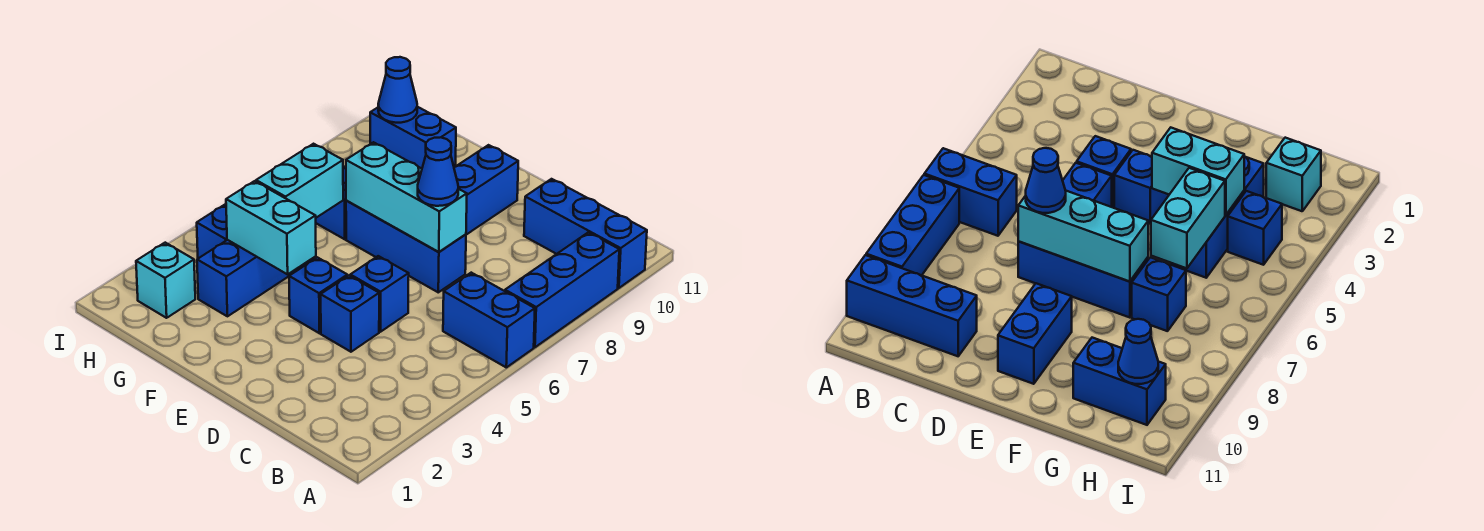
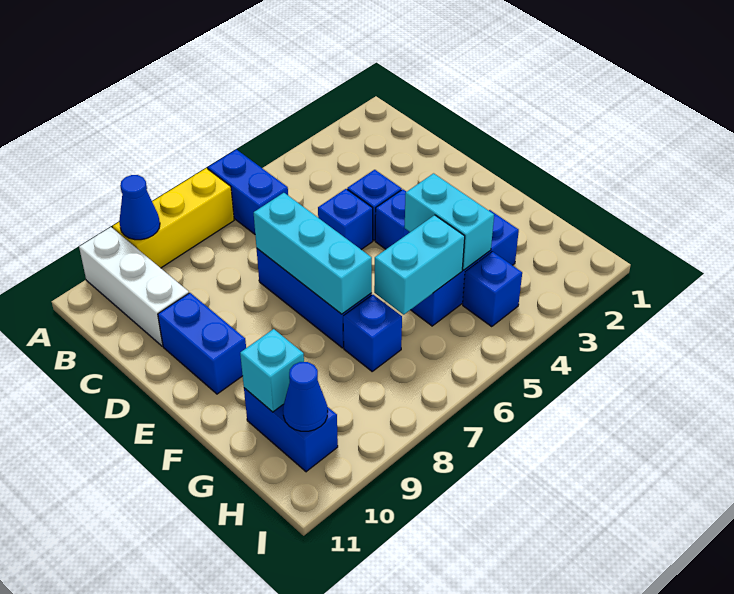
blue brick A7:A9 level 1 -> yellow brick A7:A9 level 1
blue brick A10:C10 level 1 -> white brick A10:C10 level 1
blue cone D7 level 3 -> blue cone A9 level 2
blue brick E9:E10 level 1 -> blue brick D10:E10 level 1
cyan brick H2 level 1 -> cyan brick G10 level 2

